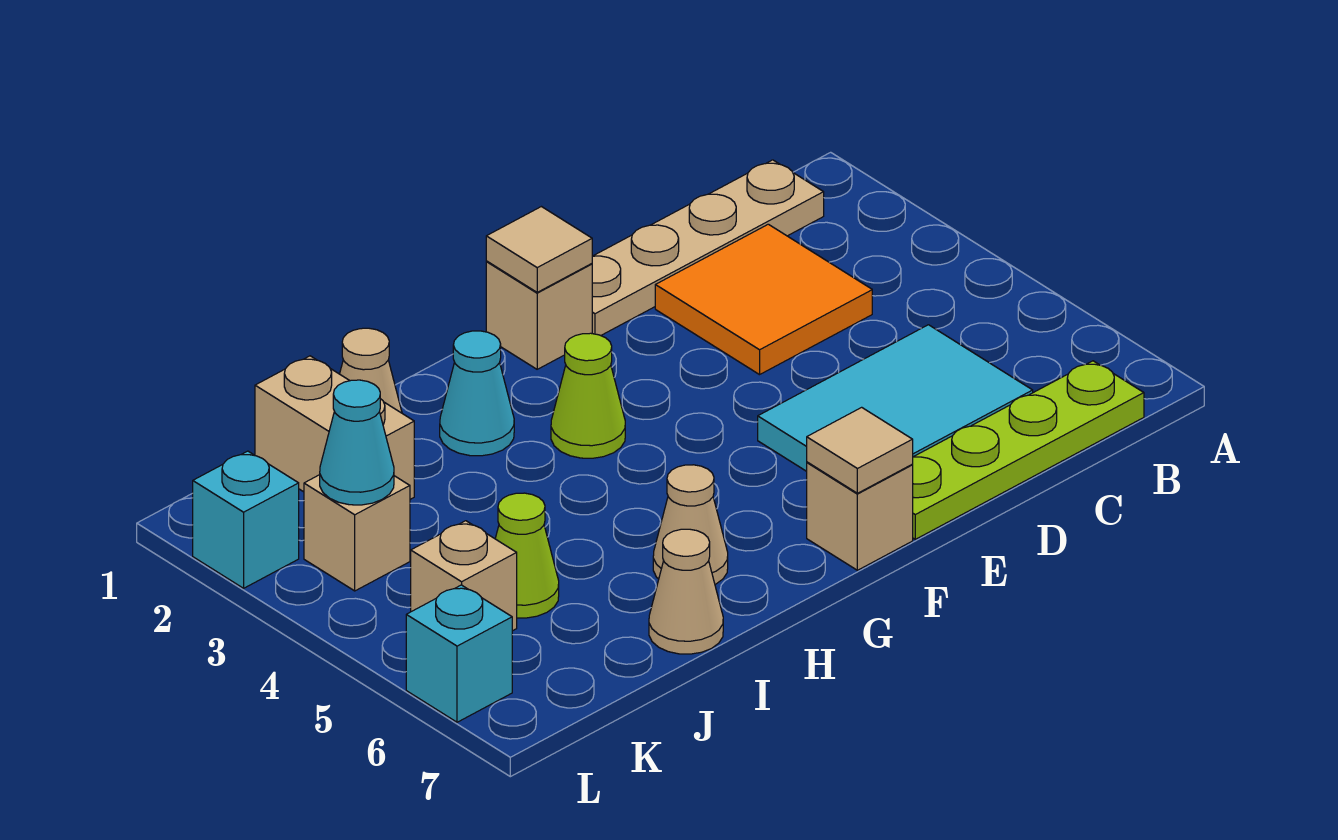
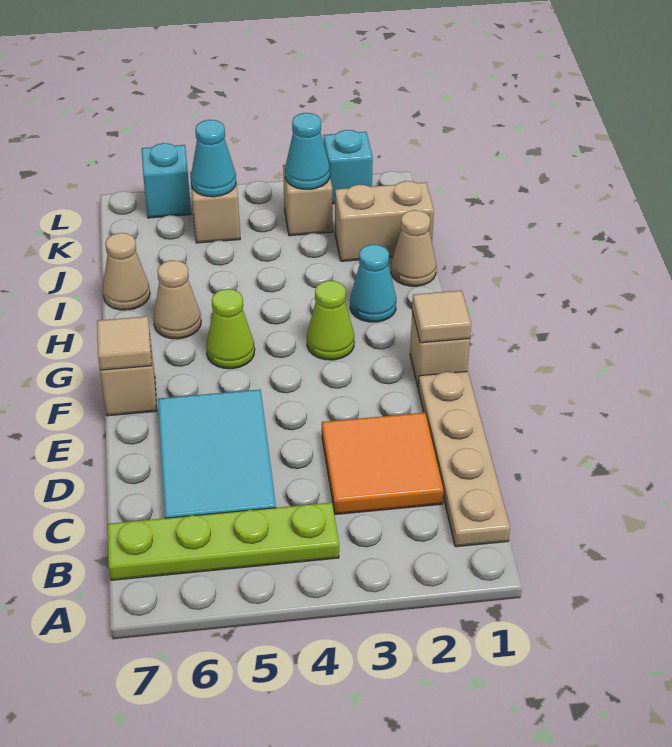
lime plate B7:E7 level 1 -> lime plate B4:B7 level 1
lime cone J5 level 1 -> lime cone G5 level 1
none -> cyan cone K5 level 2

